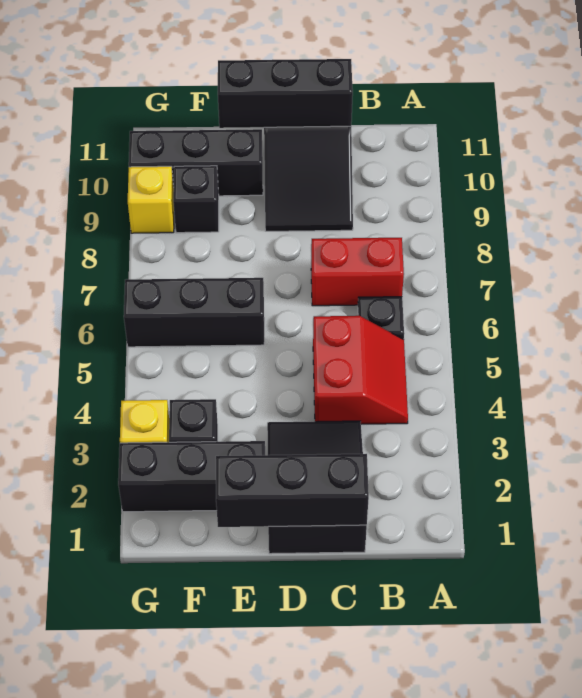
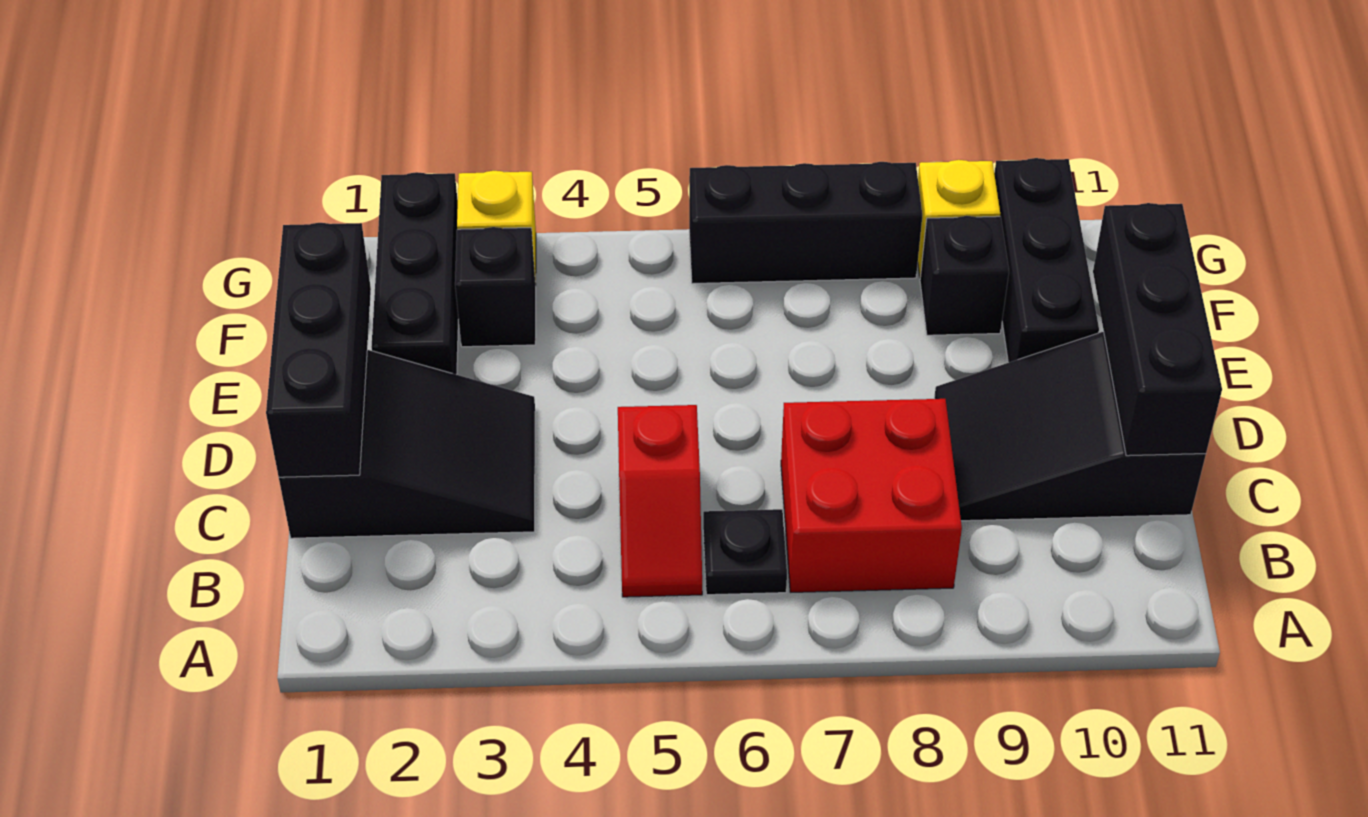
red slope B4:C5 level 1 top C -> red slope B5:C5 level 1 top C
red brick B7:C7 level 1 -> red brick B7:C8 level 1
black brick E6:G6 level 1 -> black brick G6:G8 level 1

